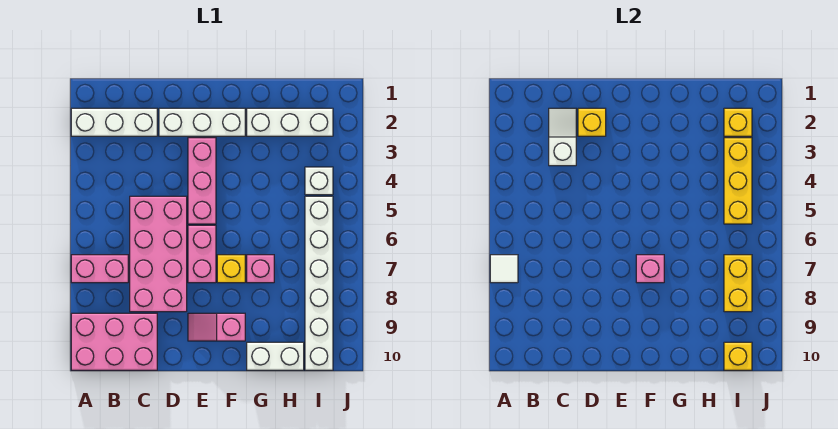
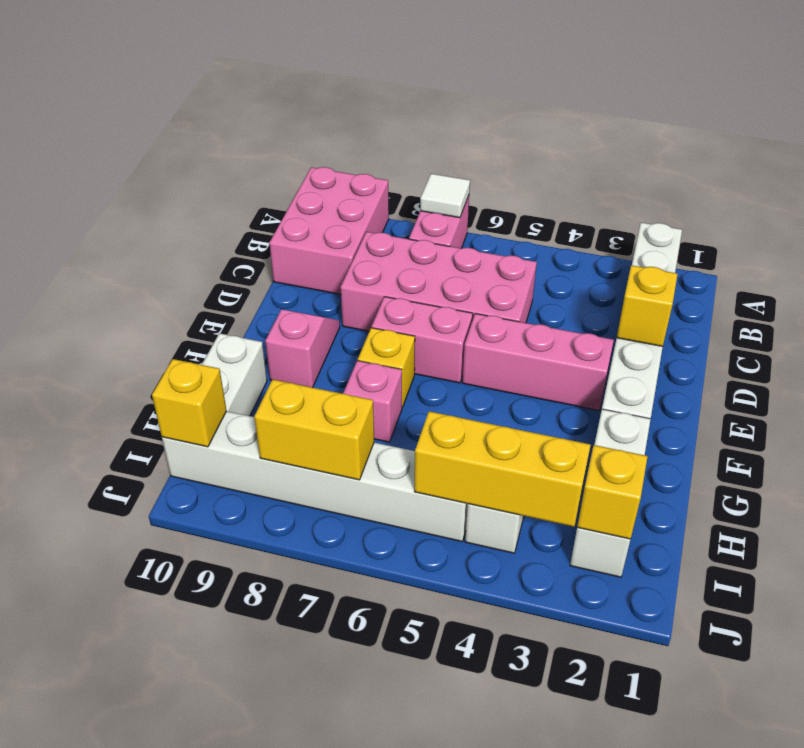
white slope C2:C3 level 2 top 3 -> none
pink brick F7 level 2 -> none

